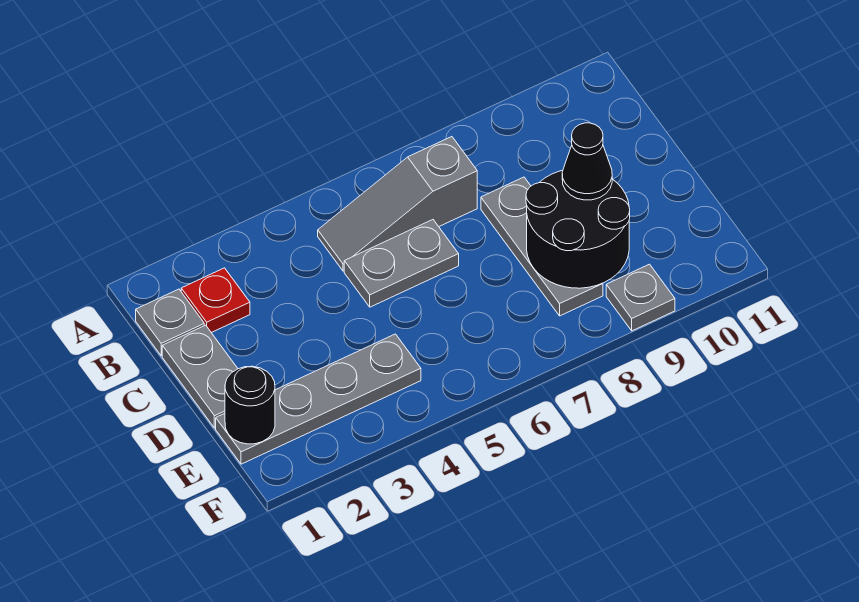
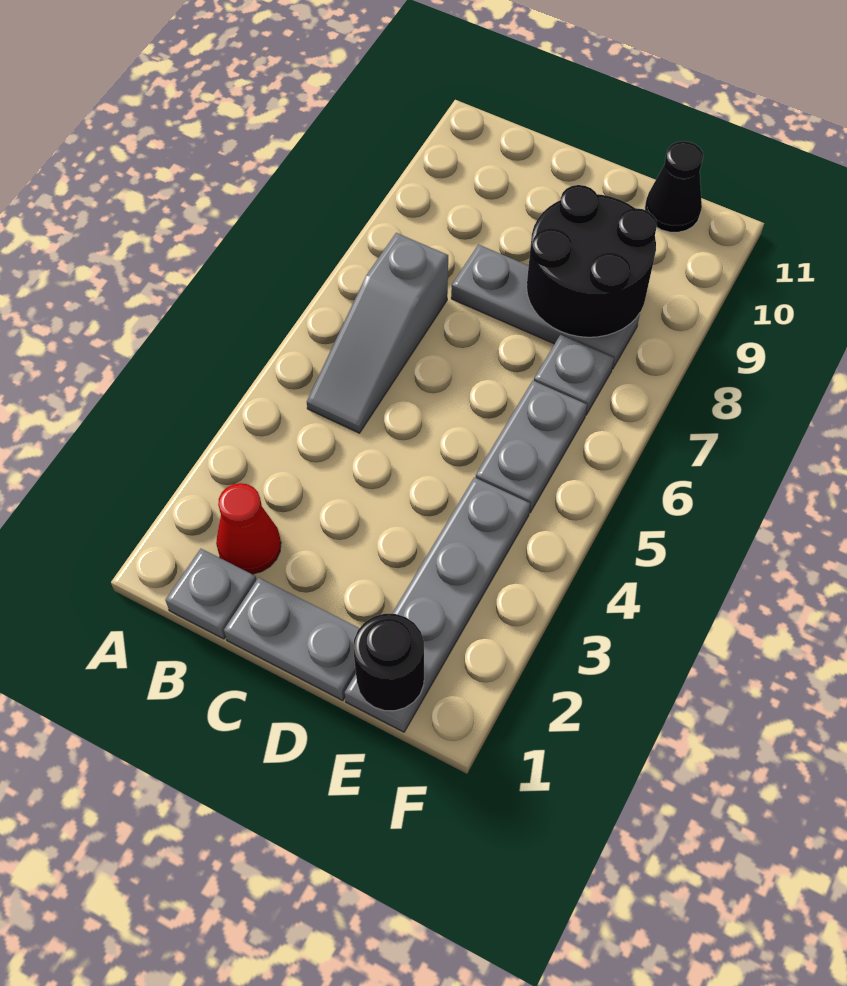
red plate B2 level 1 -> red cone B2 level 1
grey plate C5:C6 level 1 -> grey plate E5:E6 level 1
black cone D9 level 3 -> black cone E11 level 1
grey plate F9 level 1 -> grey plate E7 level 1

